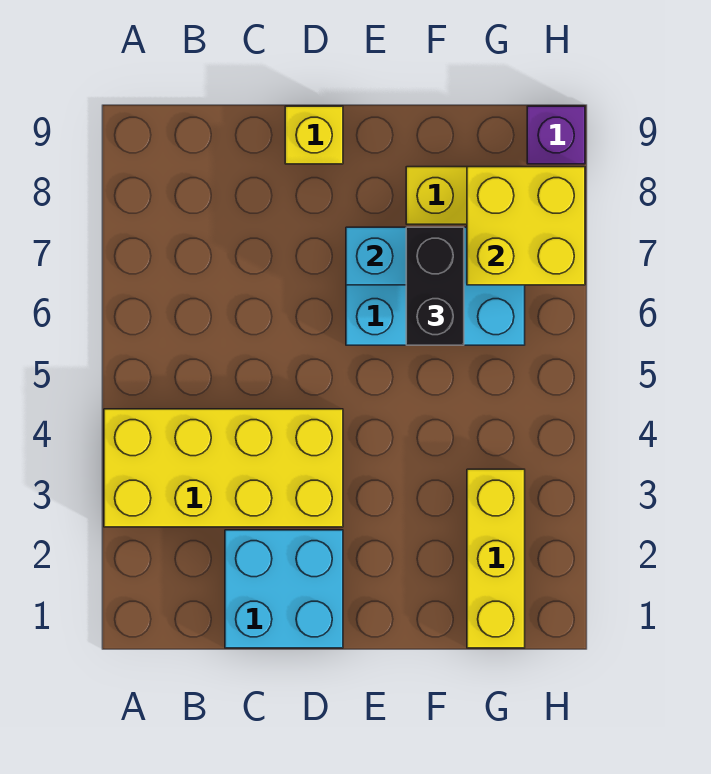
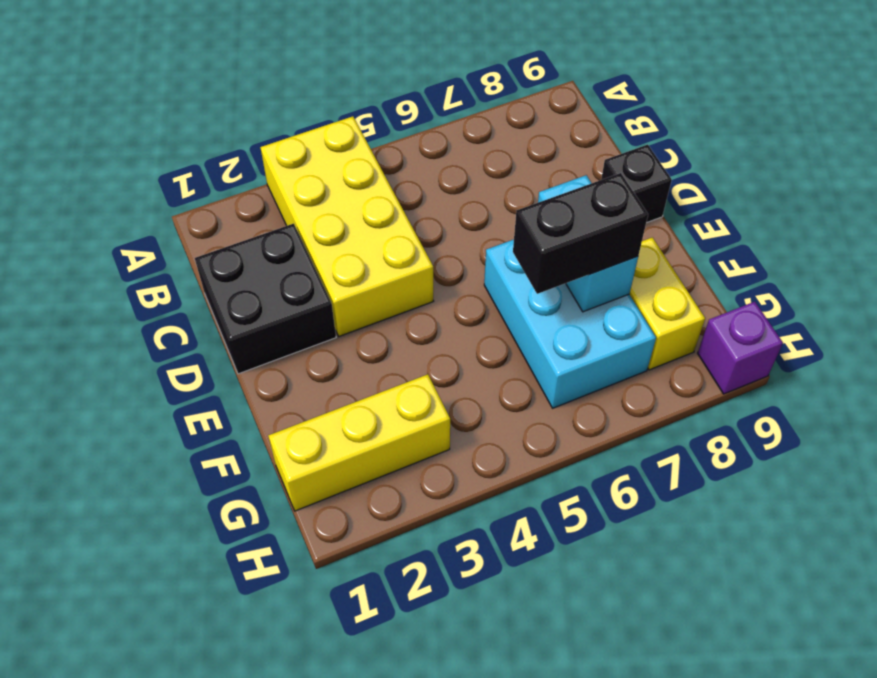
cyan brick C1:D2 level 1 -> black brick C1:D2 level 1
yellow brick D9 level 1 -> black brick D9 level 1
yellow brick G7:H8 level 2 -> none

